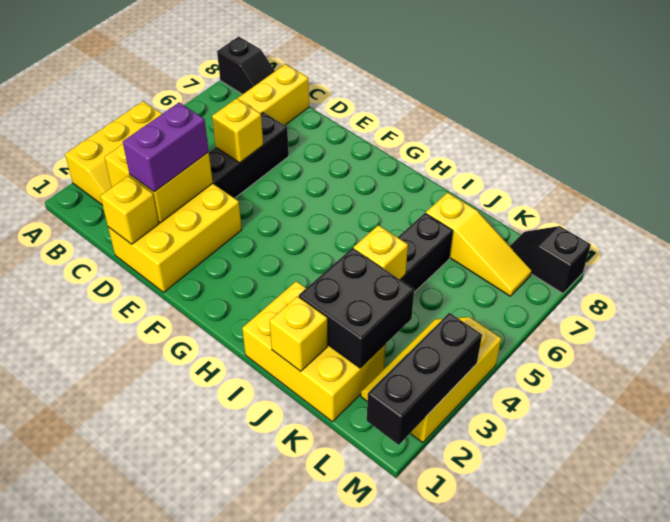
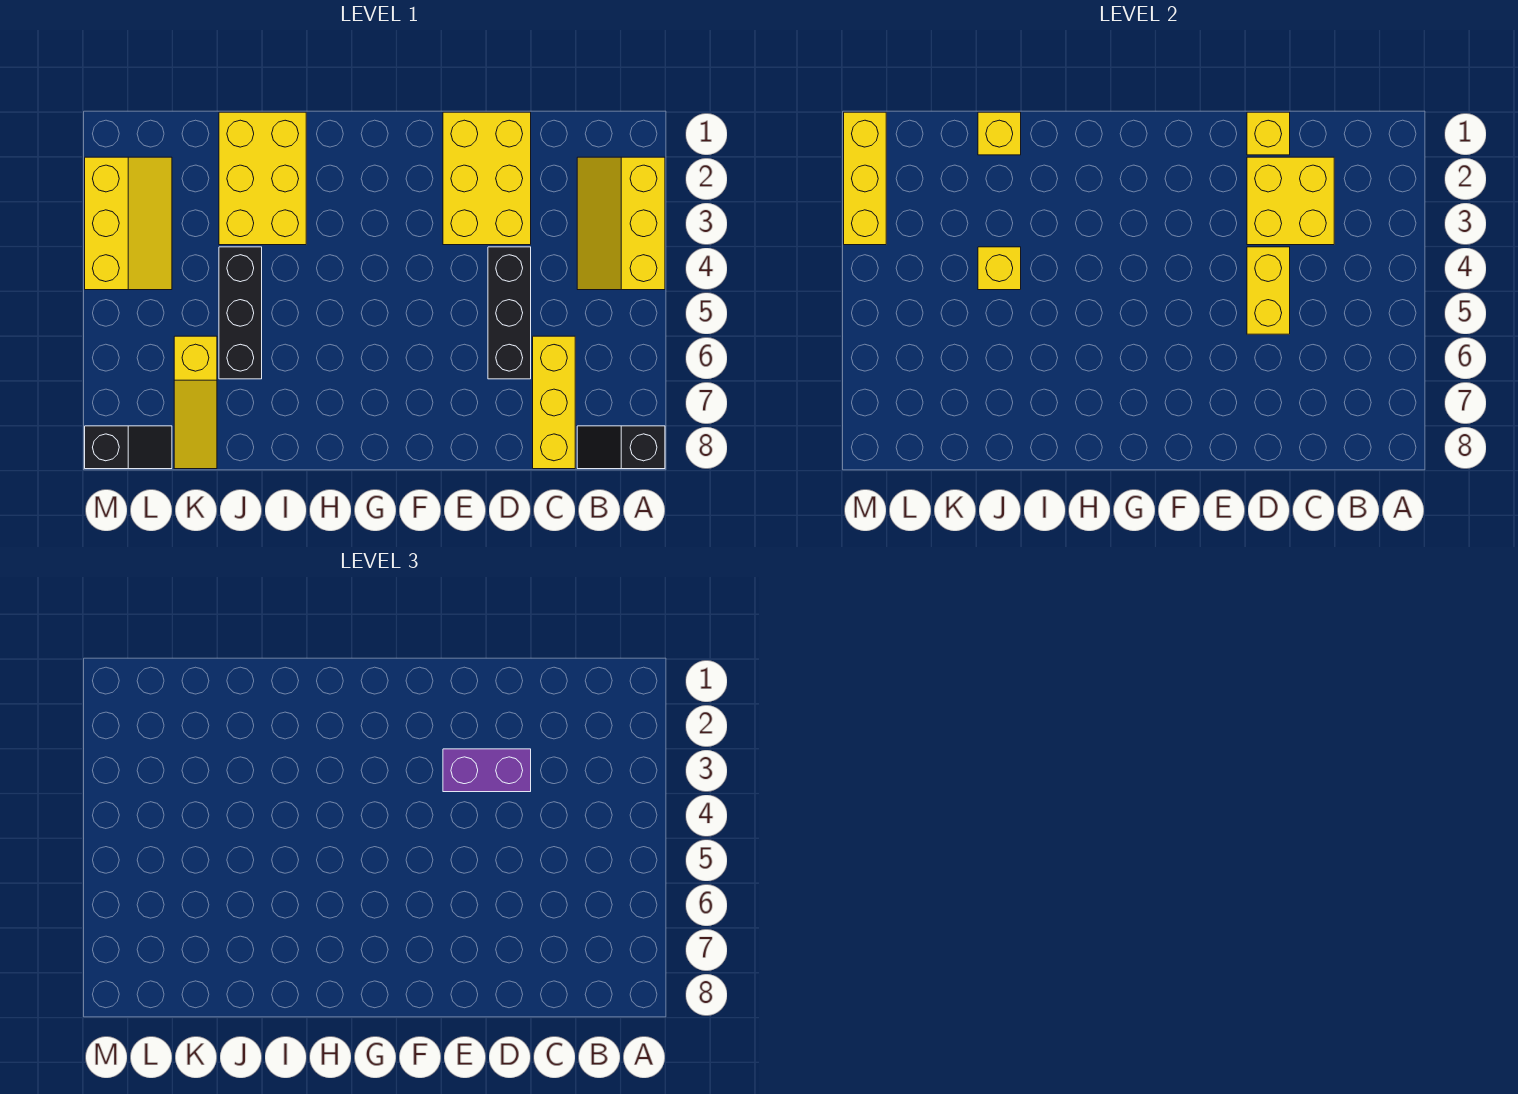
purple brick D2:D3 level 3 -> purple brick D3:E3 level 3
yellow brick D5 level 2 -> yellow brick D4:D5 level 2
yellow brick I1:K2 level 1 -> yellow brick I1:J3 level 1
black brick J2:K3 level 2 -> none
yellow slope J7:L7 level 1 top J -> yellow slope K6:K8 level 1 top 6
black brick M1:M3 level 2 -> yellow brick M1:M3 level 2

